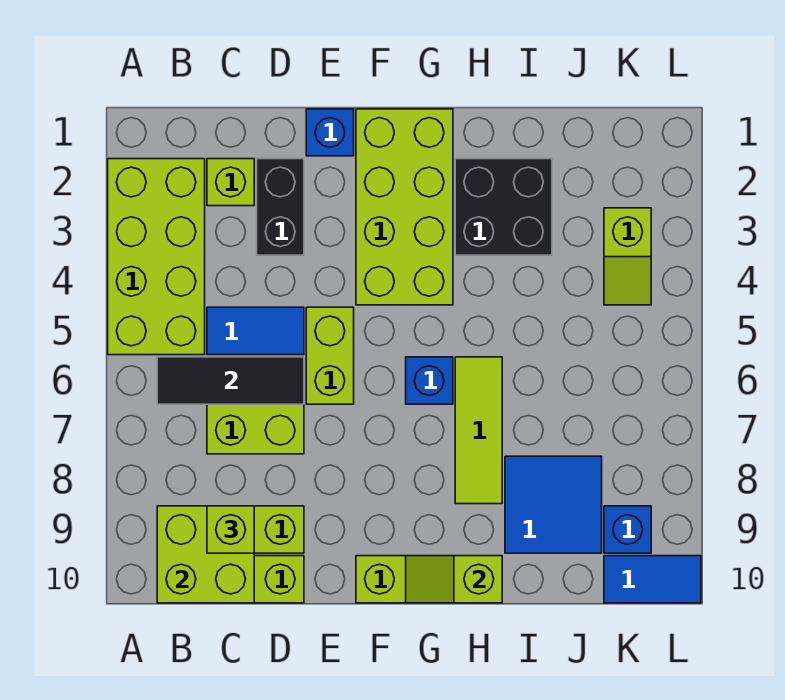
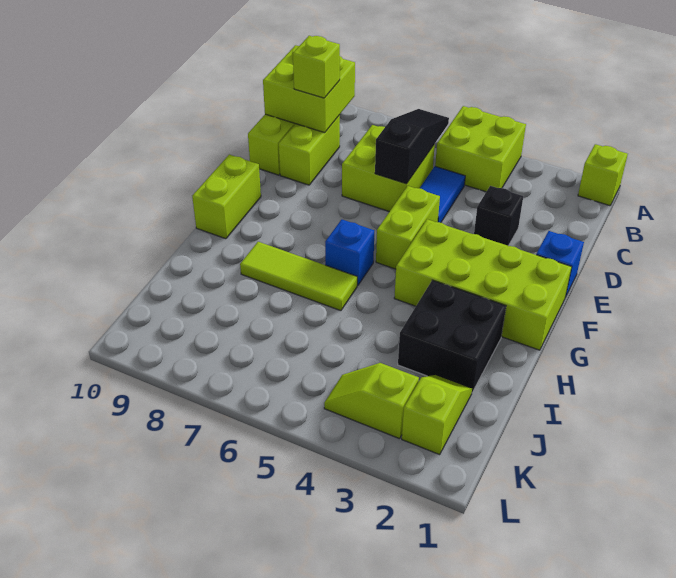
lime brick A2:B5 level 1 -> lime brick A4:B5 level 1
black tile B6:D6 level 2 -> black slope B6:D6 level 2 top D
lime brick C2 level 1 -> lime brick A1 level 1
black brick D2:D3 level 1 -> black brick D3 level 1
lime brick E5:E6 level 1 -> lime brick E5:F5 level 1
lime slope G10:H10 level 2 top H -> lime slope J2:K2 level 1 top K
blue tile I8:J9 level 1 -> none
blue brick K9 level 1 -> none
blue tile K10:L10 level 1 -> none

